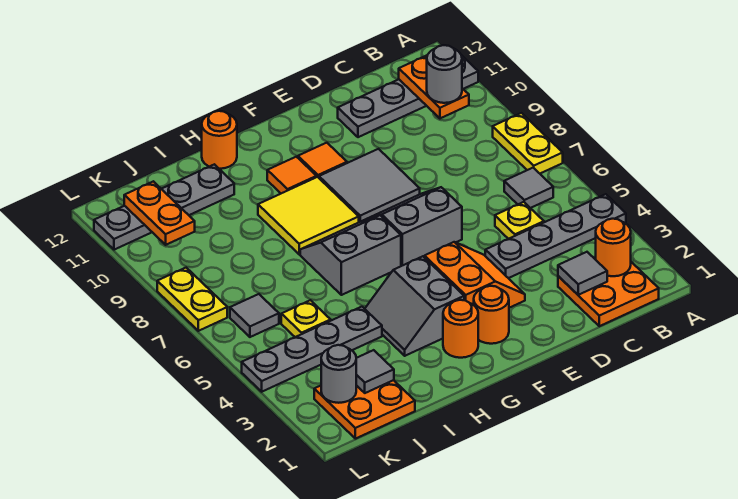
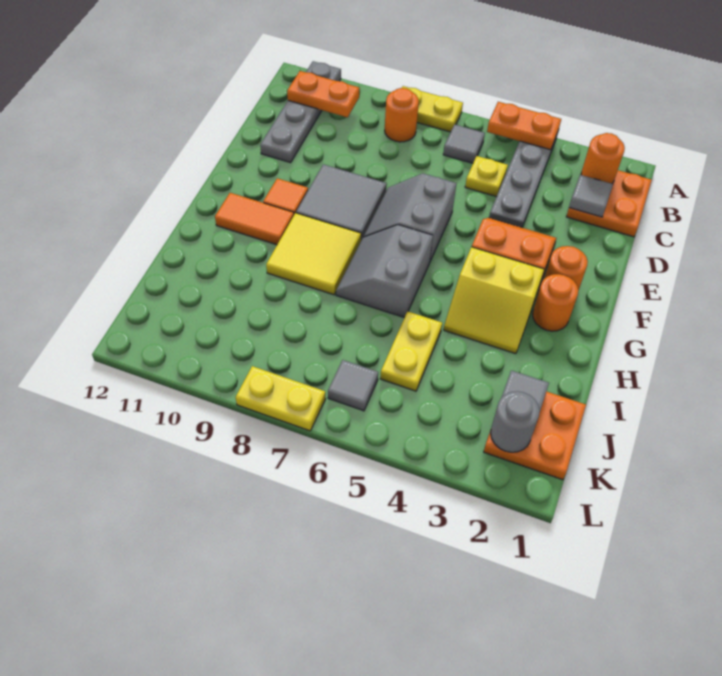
grey round brick B10 level 3 -> none
grey slope G3:H4 level 1 top G -> yellow slope G3:H4 level 1 top G
orange tile G10 level 1 -> orange tile G10:G11 level 1
orange round brick H12 level 1 -> orange round brick B8 level 1
grey plate I4:L4 level 1 -> none
grey plate I11:L11 level 1 -> none
yellow plate J5 level 1 -> yellow plate I5:J5 level 1
orange plate K10:K11 level 2 -> orange plate A4:A5 level 2

